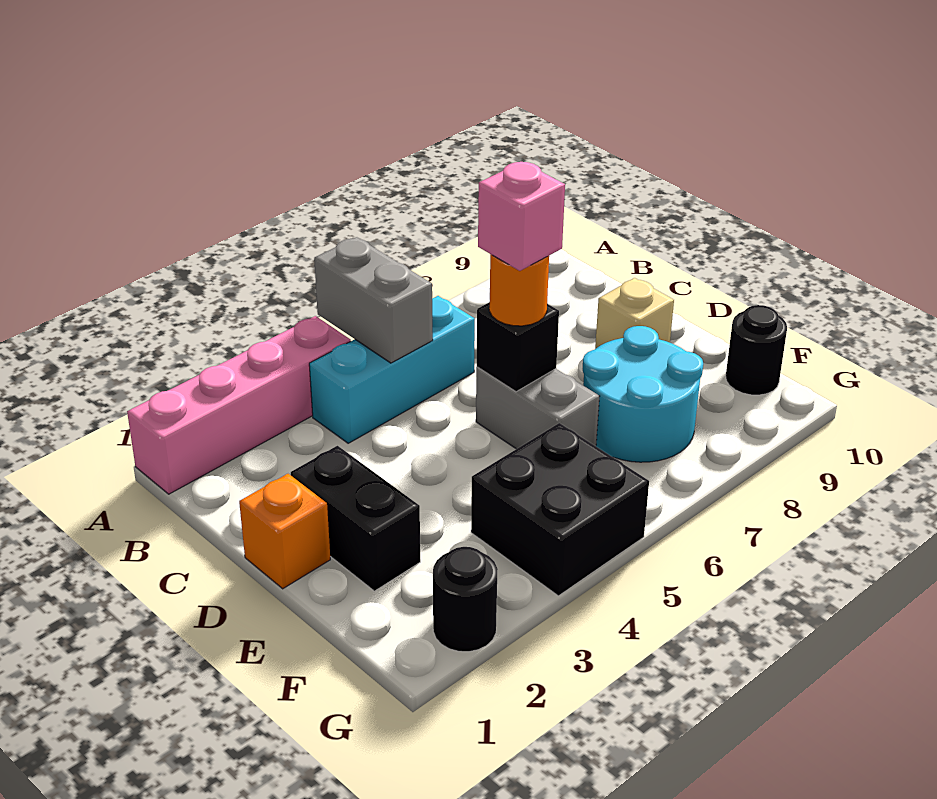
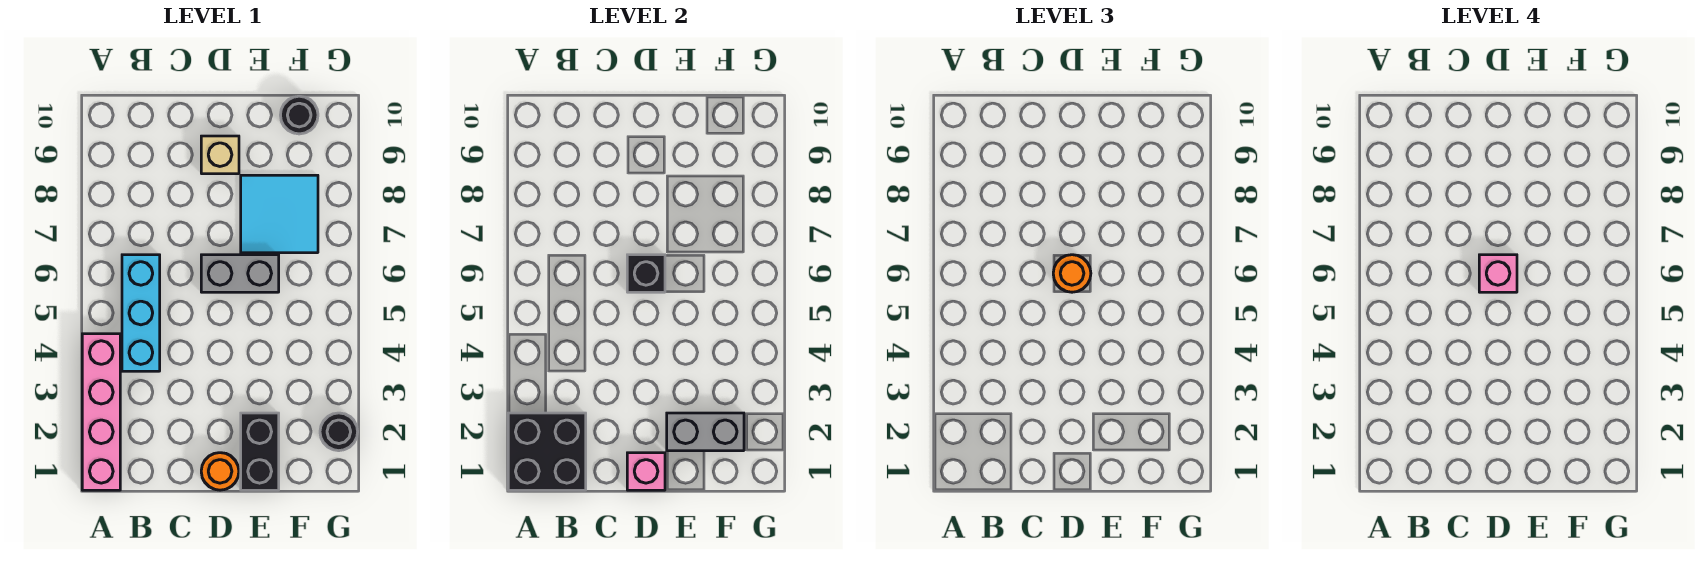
grey brick A5:B5 level 2 -> grey brick E2:F2 level 2
orange brick D1 level 1 -> orange round brick D1 level 1
none -> pink brick D1 level 2
black brick D2:E2 level 1 -> black brick E1:E2 level 1
cyan round brick E7:F8 level 1 -> cyan tile E7:F8 level 1
black brick F4:G5 level 1 -> black brick A1:B2 level 2

